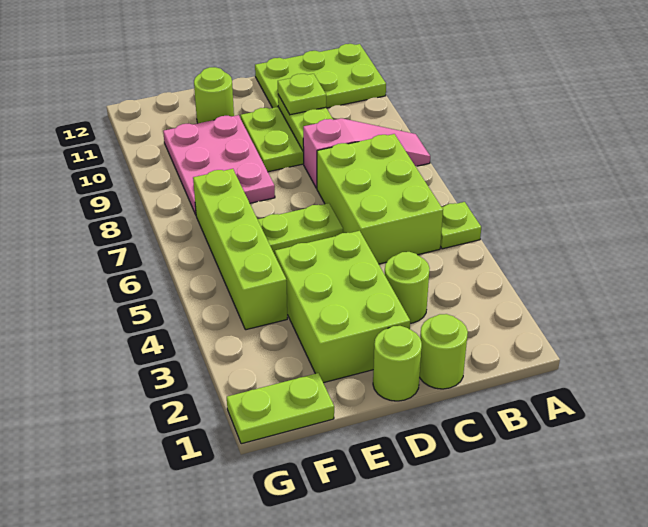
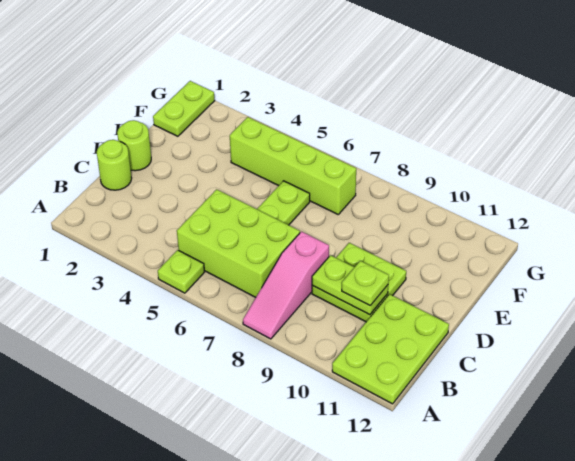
lime round brick C3 level 1 -> none
lime brick D2:E4 level 1 -> none
pink plate E8:F10 level 1 -> none
lime round brick E11 level 1 -> none

